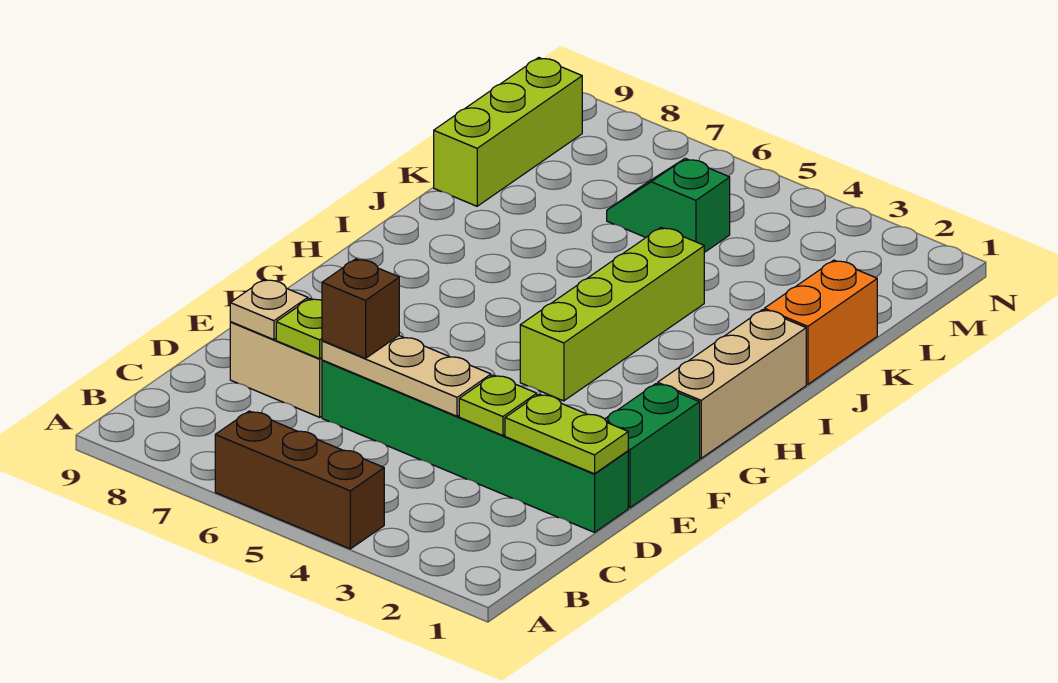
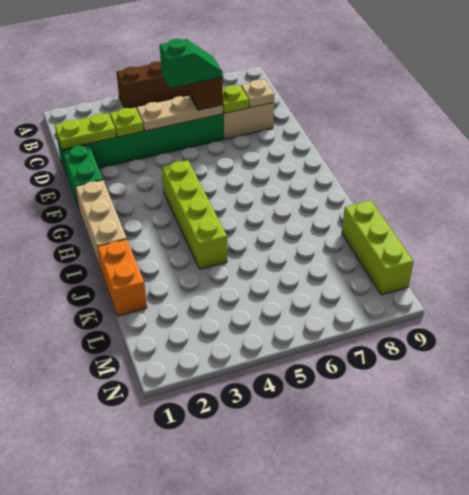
green slope L5:L6 level 1 top 5 -> green slope D5:D6 level 4 top 5

